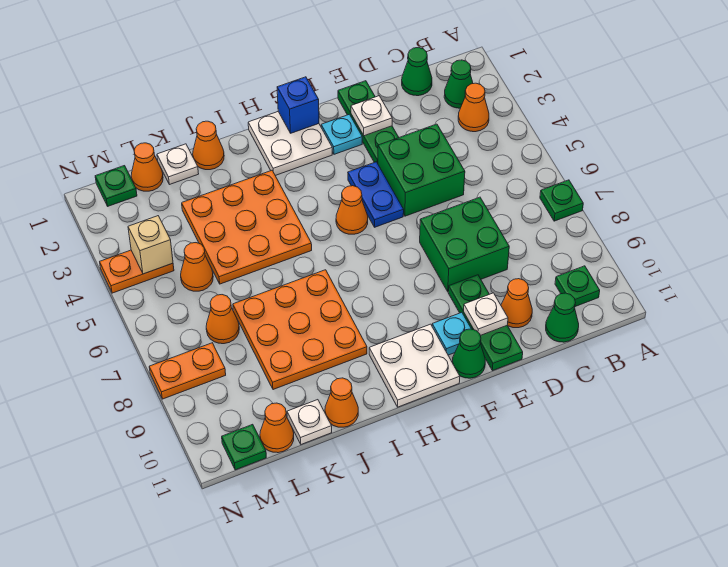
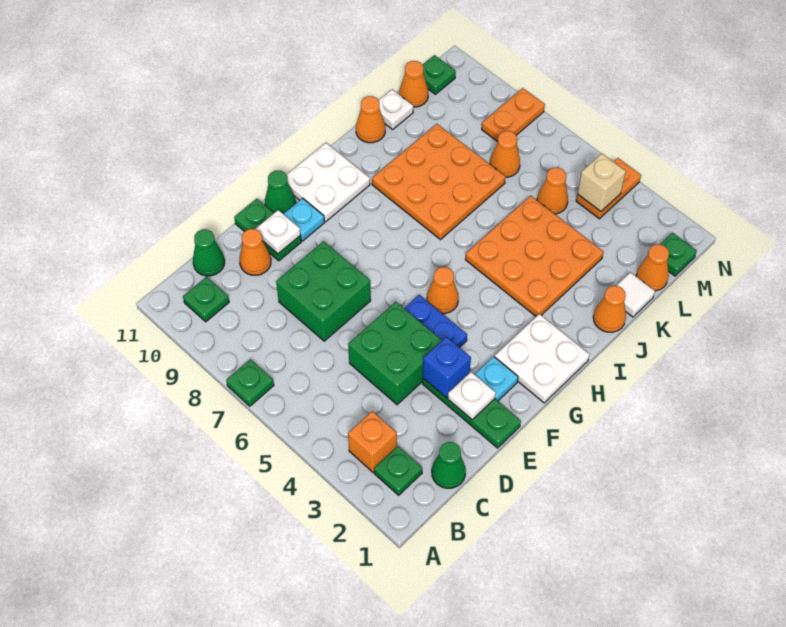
green cone B2 level 1 -> green plate B2 level 1
orange cone B3 level 1 -> orange brick B3 level 1
green plate E9:E11 level 1 -> green plate E10:E11 level 1
blue brick G1 level 2 -> blue brick E3 level 2
white plate K1 level 1 -> white tile K1 level 1

